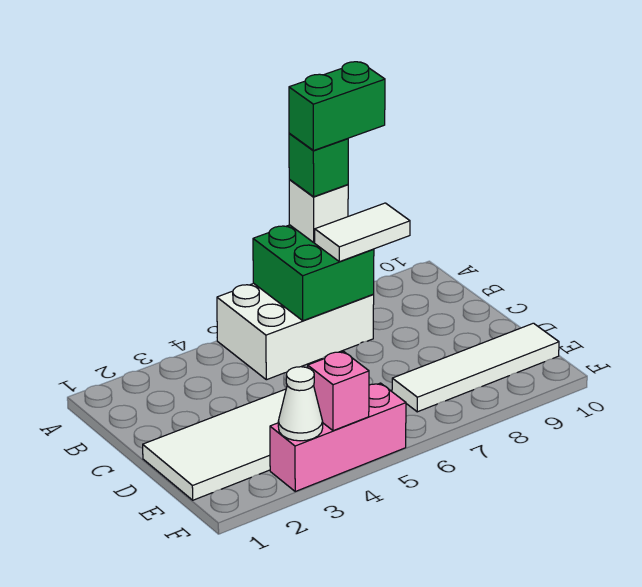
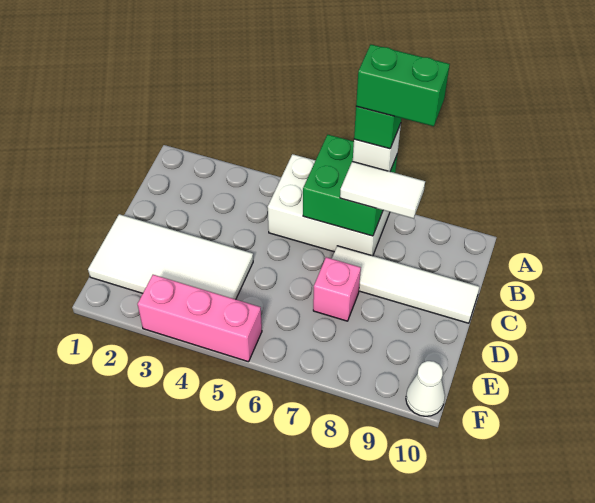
white tile E7:E10 level 1 -> white tile C7:C10 level 1
white cone F3 level 2 -> white cone F10 level 1
pink brick F4 level 2 -> pink brick D7 level 1

